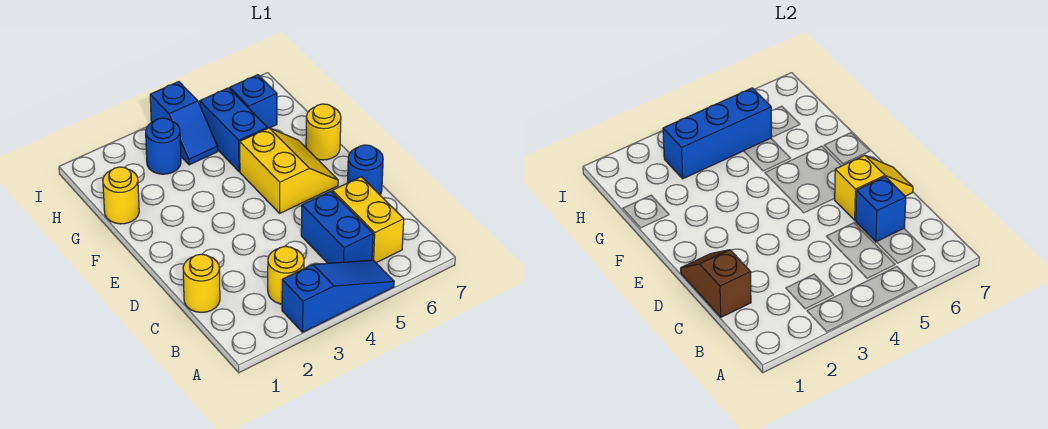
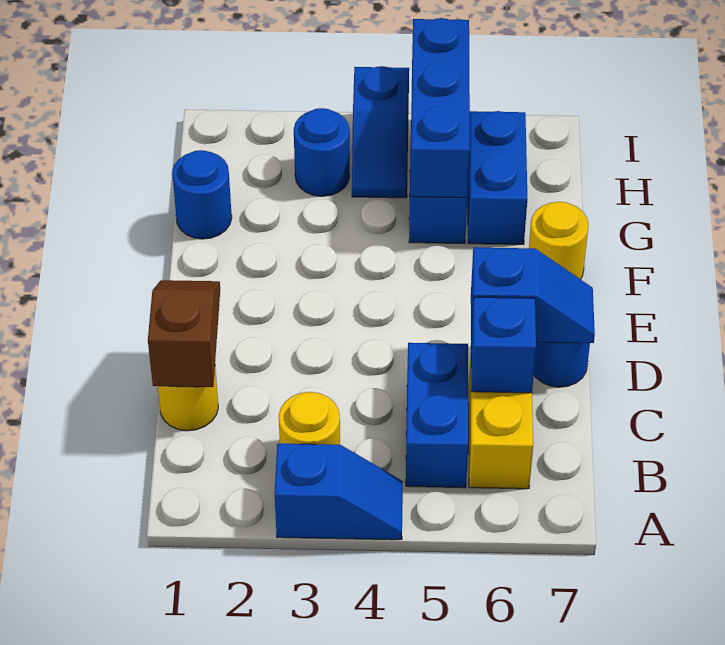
blue slope A3:A5 level 1 top 3 -> blue slope A3:A4 level 1 top 3
yellow slope D6:D7 level 2 top 6 -> blue slope D6:D7 level 2 top 6
yellow slope E5:F6 level 1 top 5 -> none
yellow round brick G1 level 1 -> blue round brick G1 level 1
blue brick H3:H5 level 2 -> blue brick G5:I5 level 2
blue brick H6 level 1 -> blue brick G6:H6 level 1

